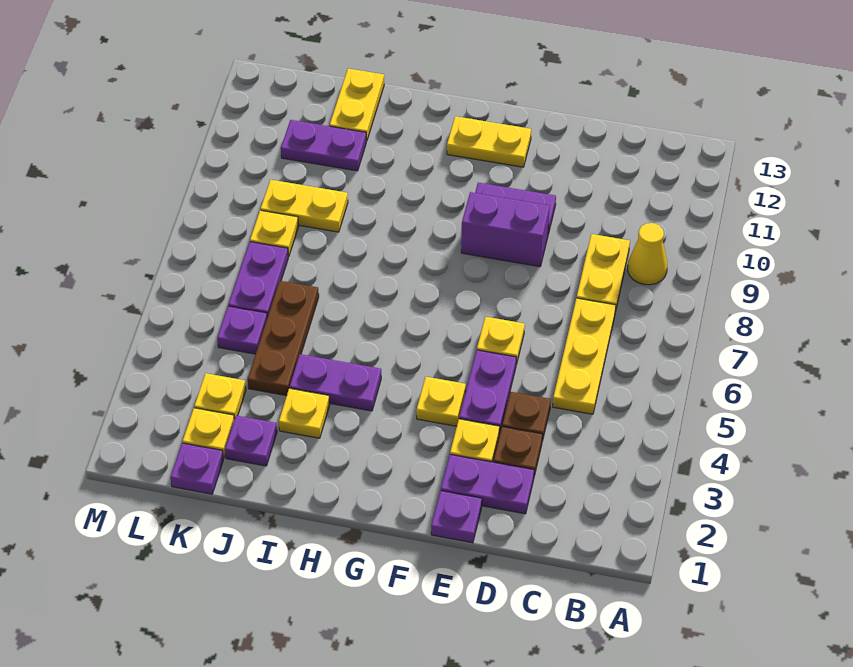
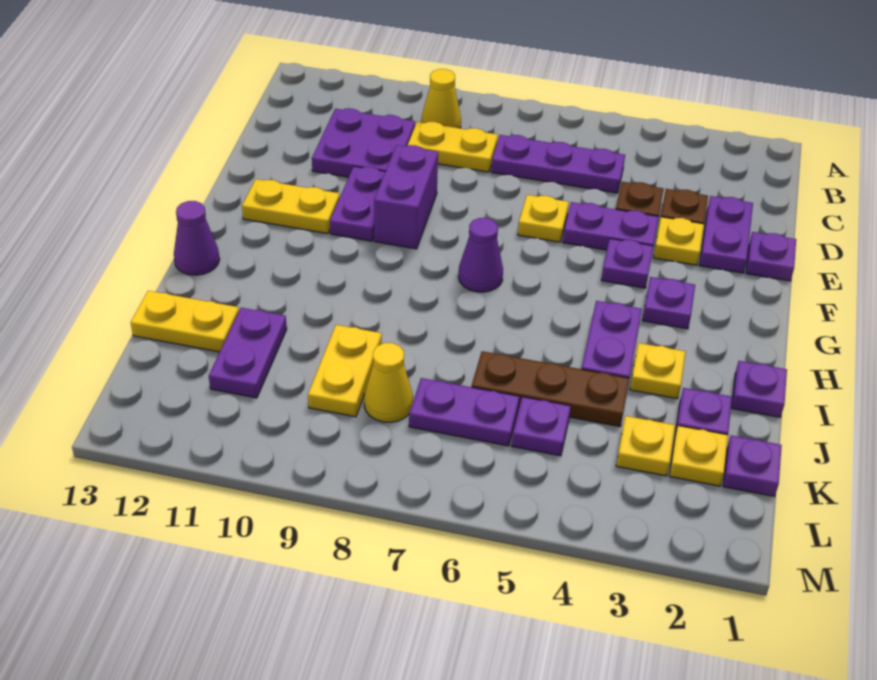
yellow plate C5:C7 level 1 -> purple plate C5:C7 level 1
none -> purple plate C10:D11 level 1
yellow plate F4 level 1 -> purple plate F4 level 1
yellow plate F12:G12 level 1 -> yellow plate F11:F12 level 1
none -> purple plate G3 level 1
none -> purple cone G7 level 1
none -> purple cone H13 level 1
none -> purple plate I1 level 1
yellow plate K8 level 1 -> yellow cone K8 level 1

